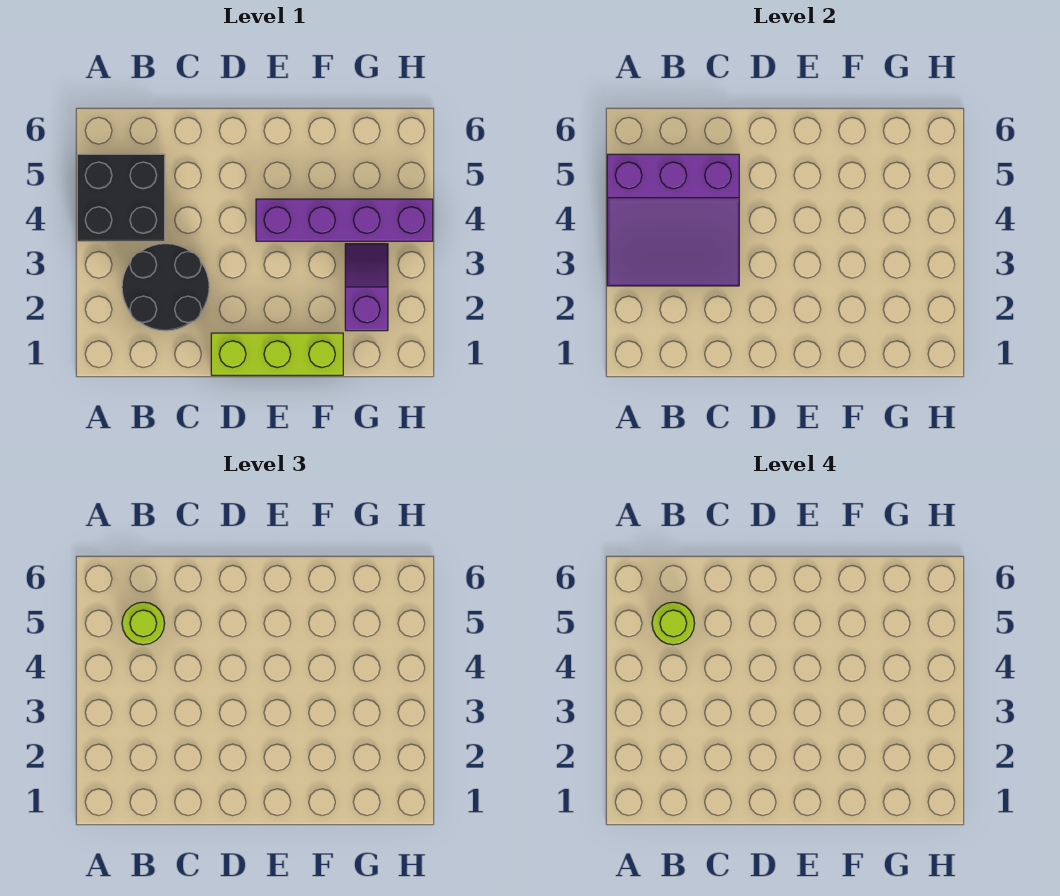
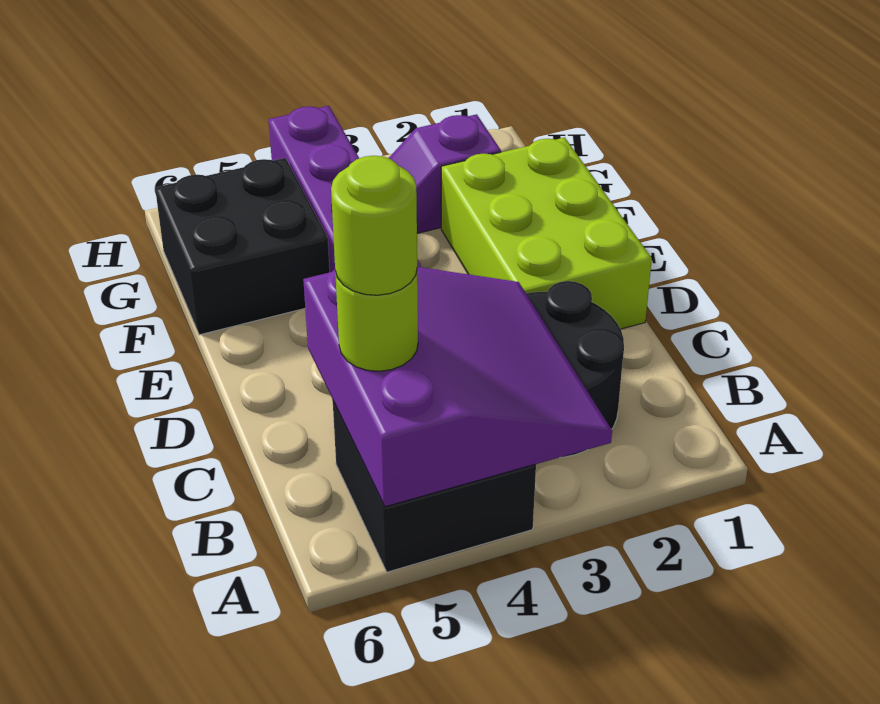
lime brick D1:F1 level 1 -> lime brick D1:F2 level 1
none -> black brick F5:G6 level 1

